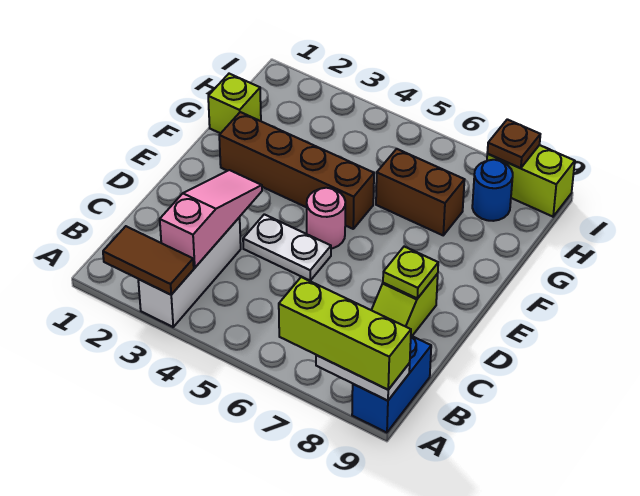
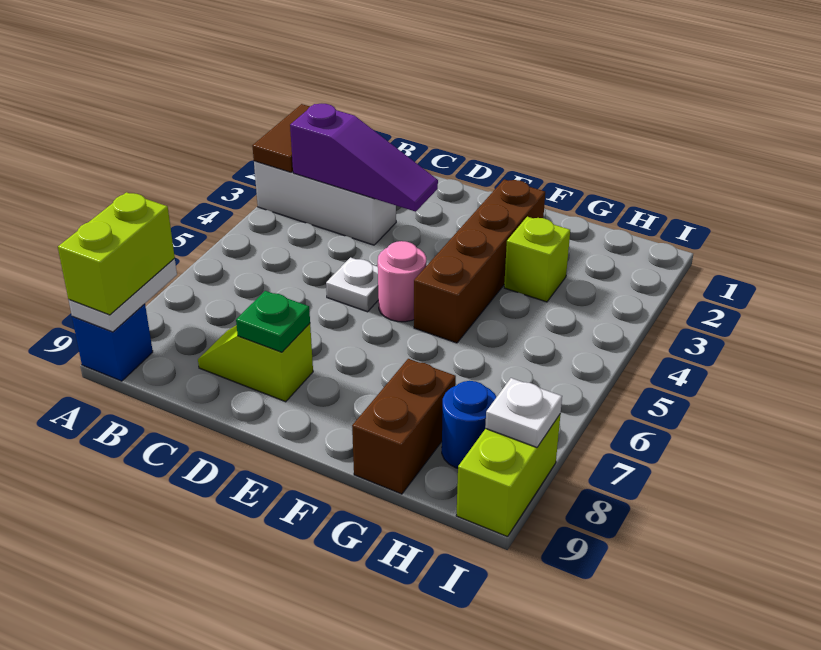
lime brick A7:A9 level 3 -> lime brick A8:A9 level 3
blue brick A9:B9 level 1 -> blue brick A9 level 1
pink slope B3:D3 level 2 top B -> purple slope B3:D3 level 2 top B
white plate D4:D5 level 1 -> white plate D5 level 1
lime plate D8 level 2 -> green plate D8 level 2
lime brick G1 level 1 -> lime brick G3 level 1
brown brick G6:G7 level 1 -> brown brick G8:G9 level 1
brown plate I8 level 2 -> white plate I8 level 2

